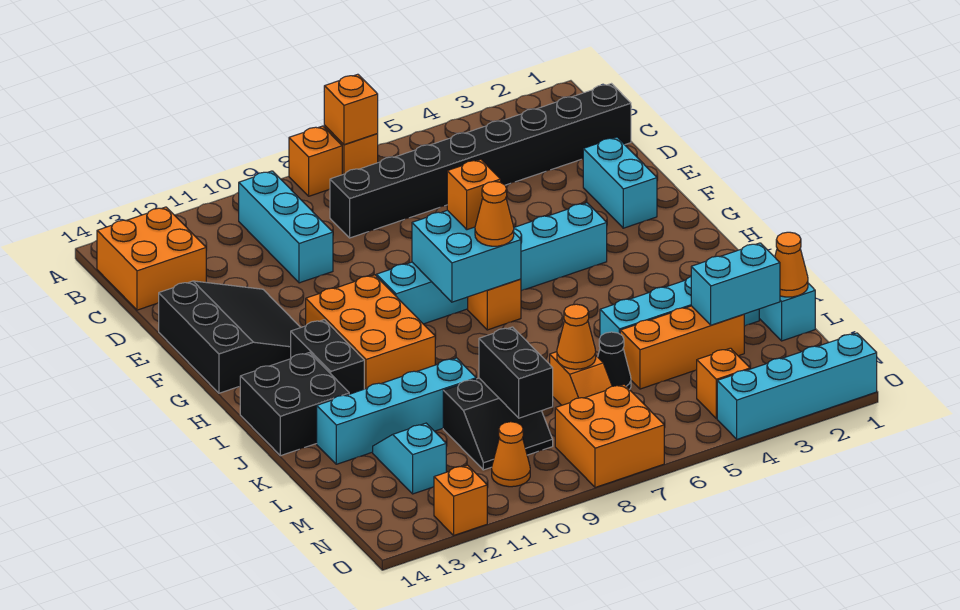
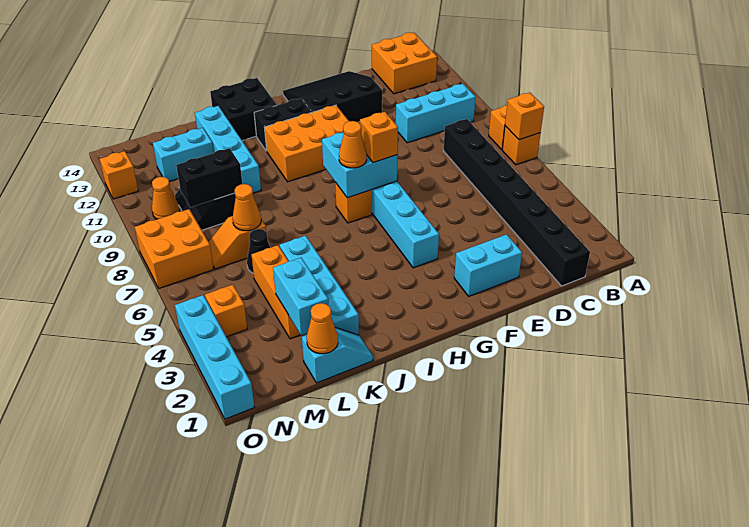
black slope E12:G14 level 1 top 14 -> black slope E12:G14 level 1 top 12
cyan slope L12:M12 level 1 top M -> cyan brick L12:M12 level 1

